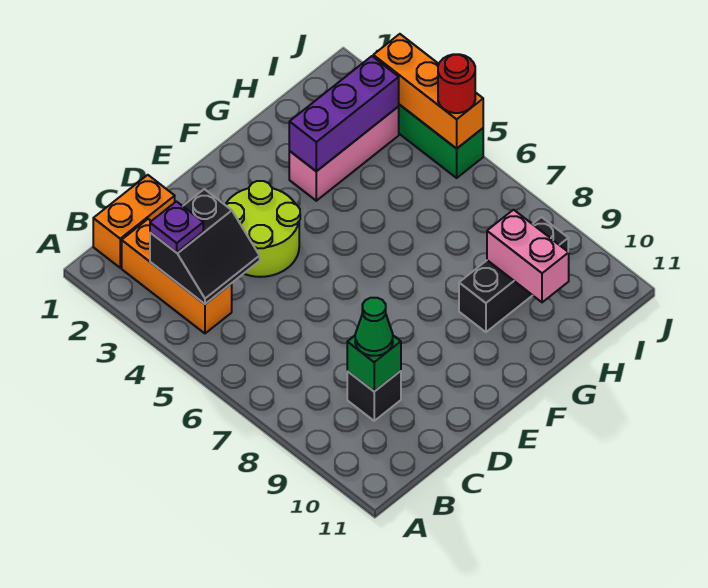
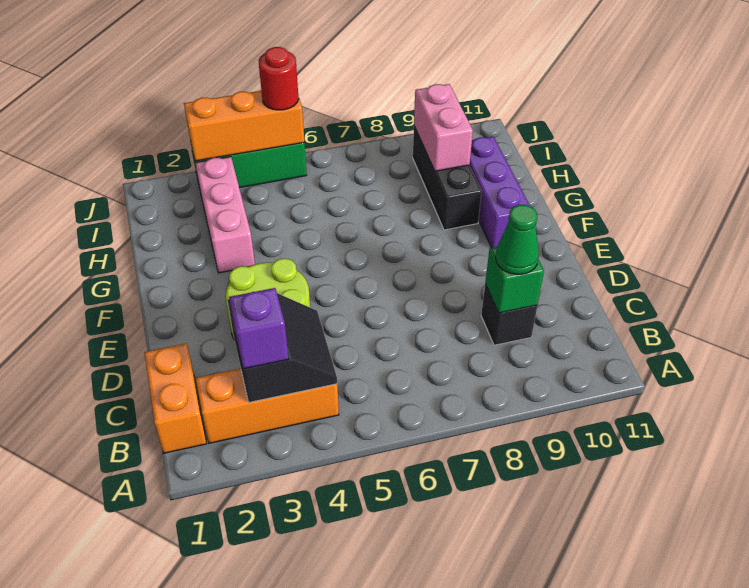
purple plate B3 level 3 -> purple brick B3 level 3
purple brick G3:I3 level 2 -> purple brick F10:H10 level 1
pink brick H9:H10 level 2 -> pink brick H9:I9 level 2

